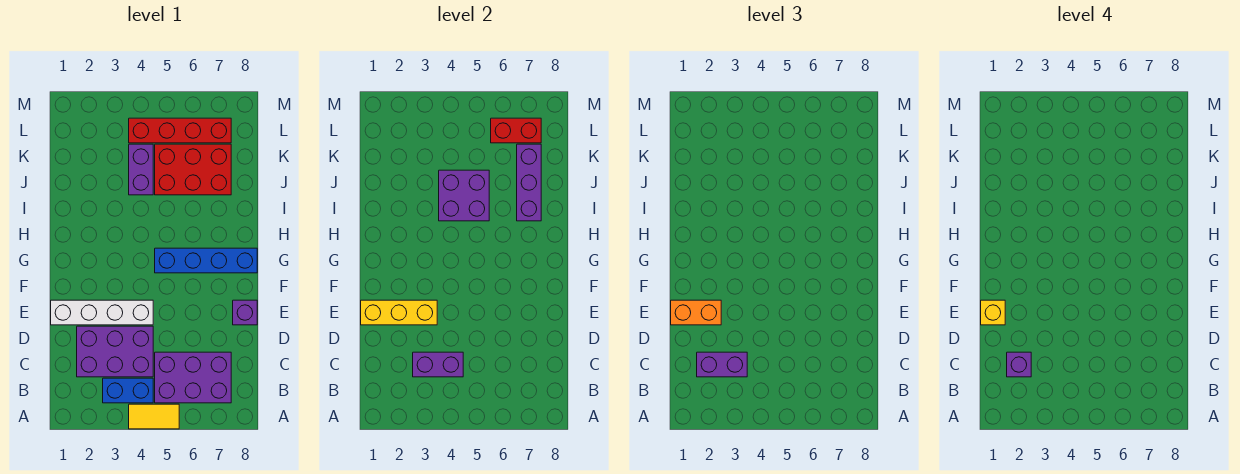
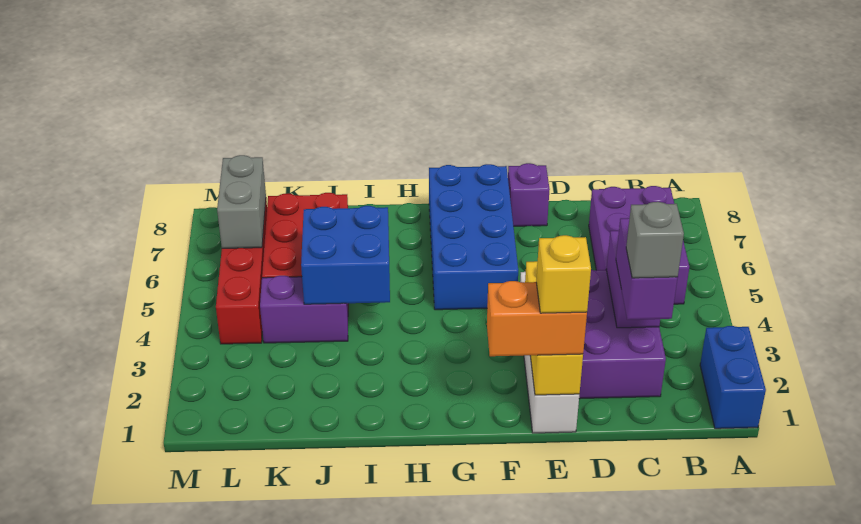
yellow tile A4:A5 level 1 -> none
blue brick B3:B4 level 1 -> blue brick A1:A2 level 1
purple brick C2 level 4 -> grey brick C2 level 4
orange brick E1:E2 level 3 -> orange brick E1:F1 level 3
blue brick G5:G8 level 1 -> blue brick F5:G8 level 1
purple brick I4:J5 level 2 -> blue brick I4:J5 level 2
purple brick I7:K7 level 2 -> none
red brick L6:L7 level 2 -> grey brick L6:L7 level 2

